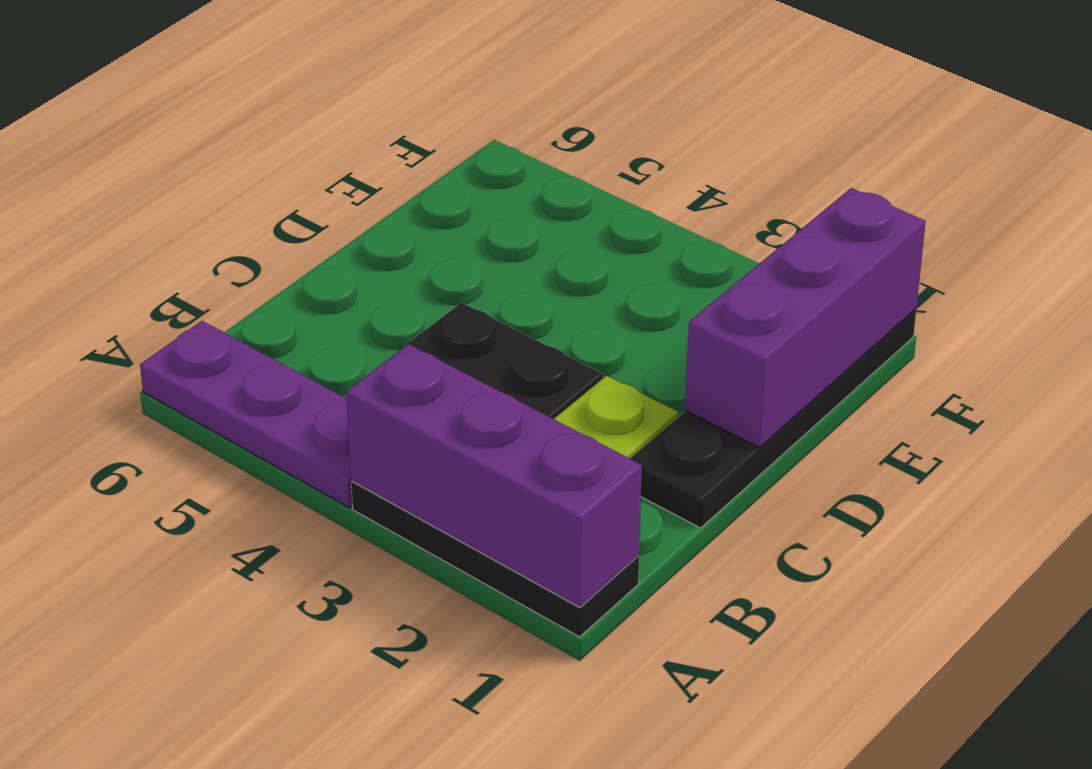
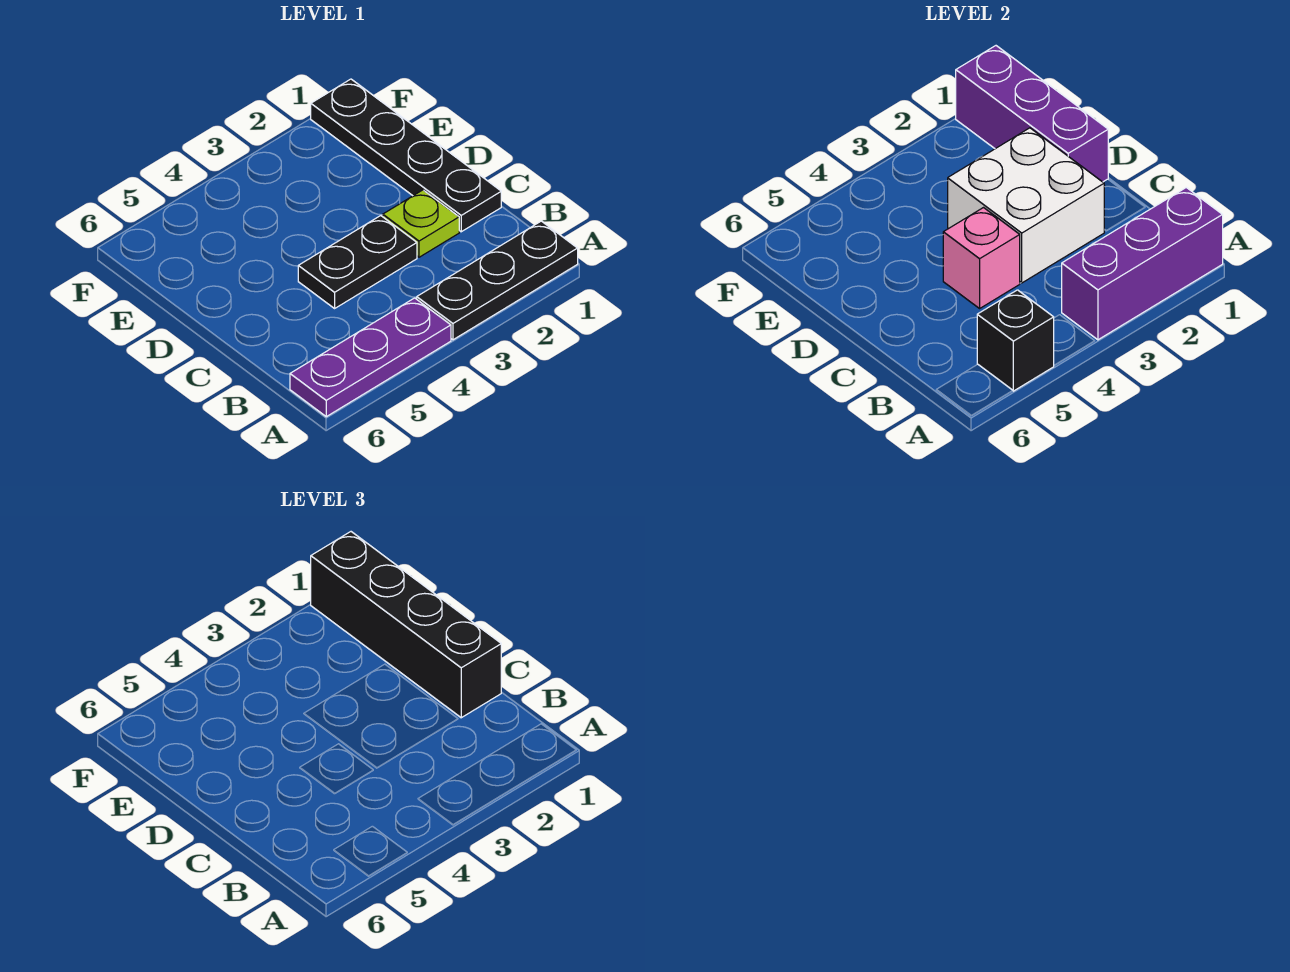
none -> black brick A5 level 2
none -> black brick C1:F1 level 3
none -> white brick C2:D3 level 2
none -> pink brick C4 level 2

